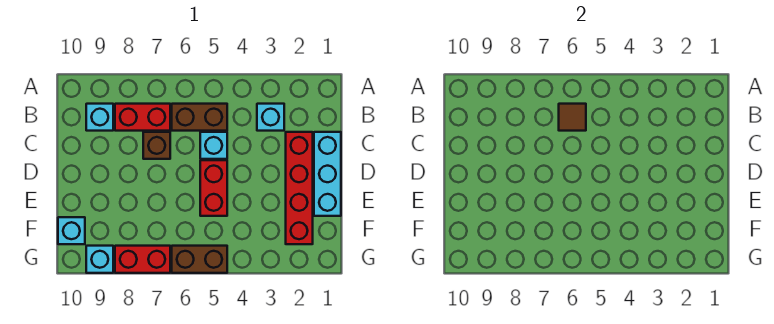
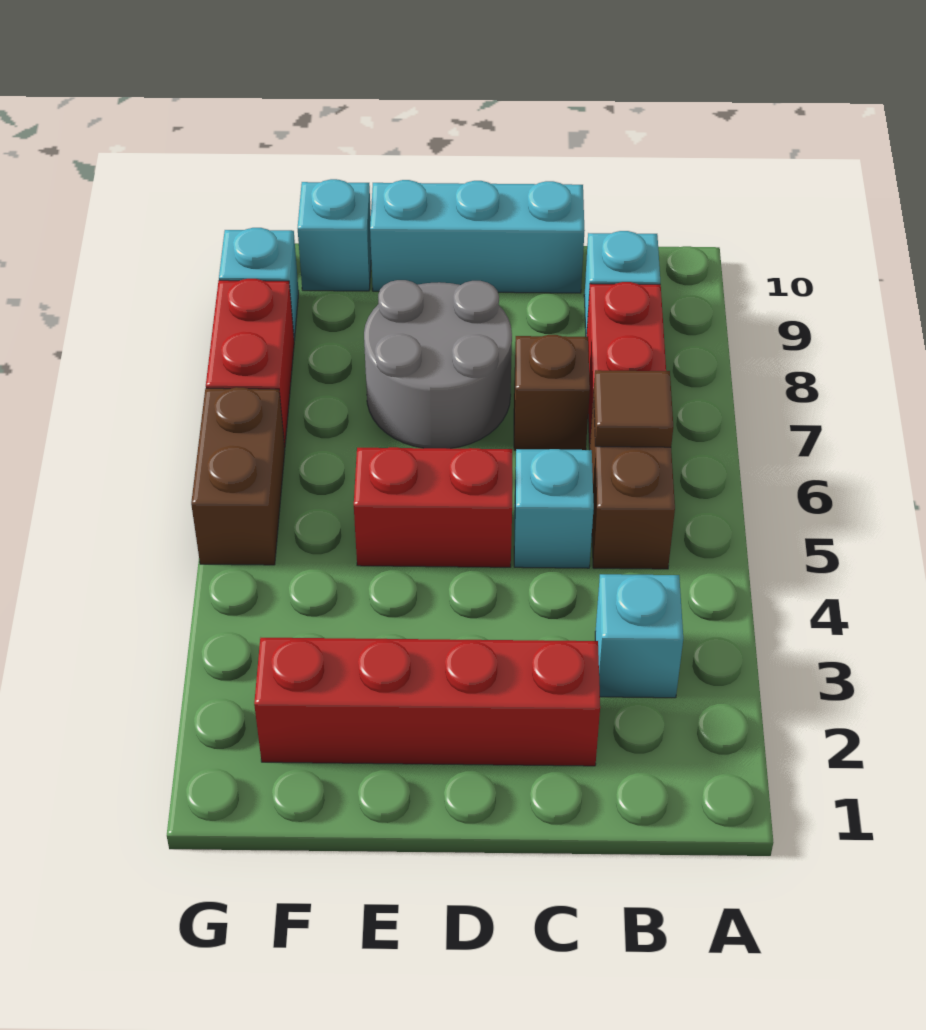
cyan brick C1:E1 level 1 -> cyan brick C10:E10 level 1
none -> grey round brick D7:E8 level 1

